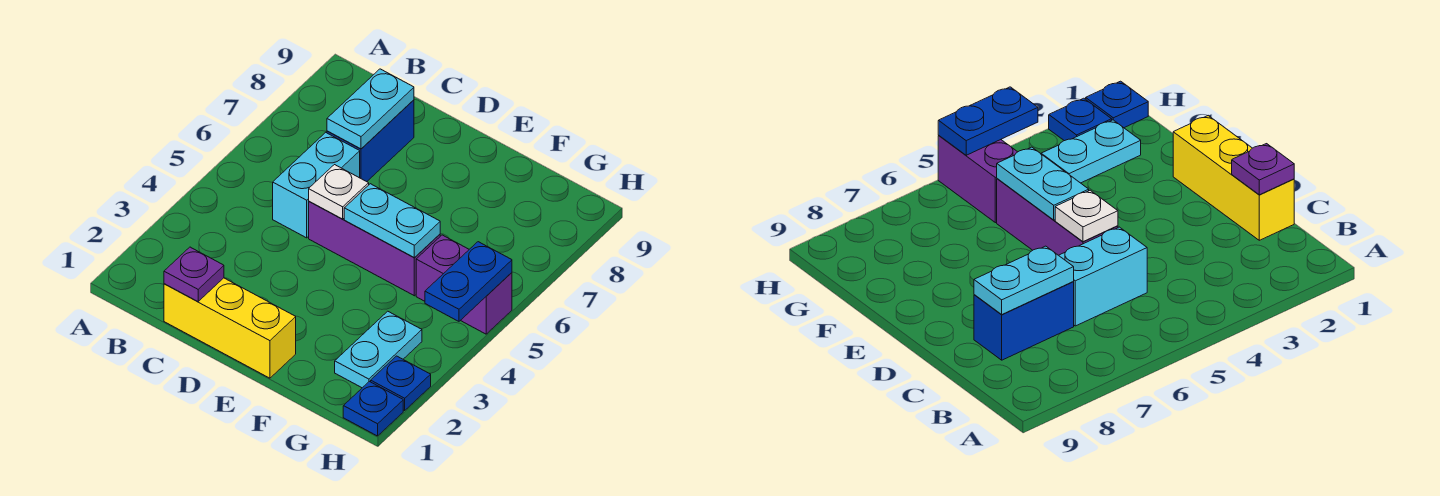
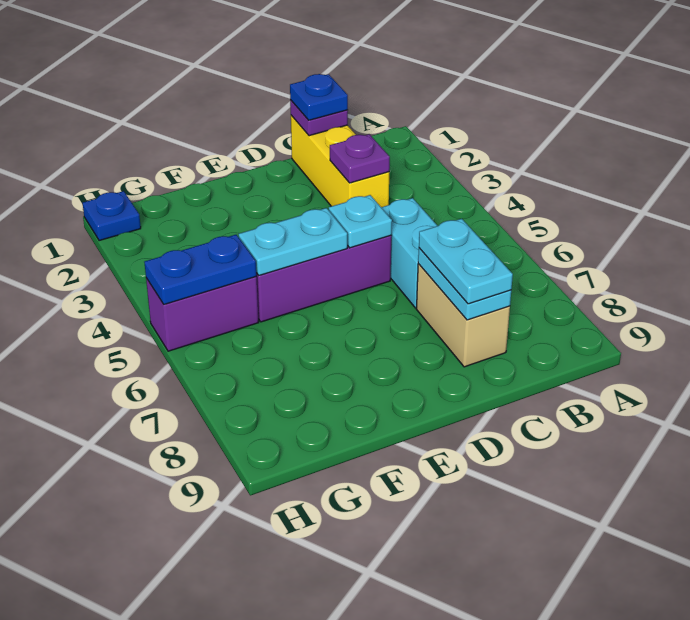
yellow brick C1:E1 level 1 -> yellow brick C1:C3 level 1
none -> purple plate C3 level 2
blue brick C7:C8 level 1 -> tan brick C7:C8 level 1
white plate D5 level 2 -> cyan plate D5 level 2
cyan plate G2:G3 level 1 -> cyan plate C7:C8 level 3
blue plate H2 level 1 -> blue plate C1 level 3
blue plate H4:H5 level 2 -> blue plate G5:H5 level 2

